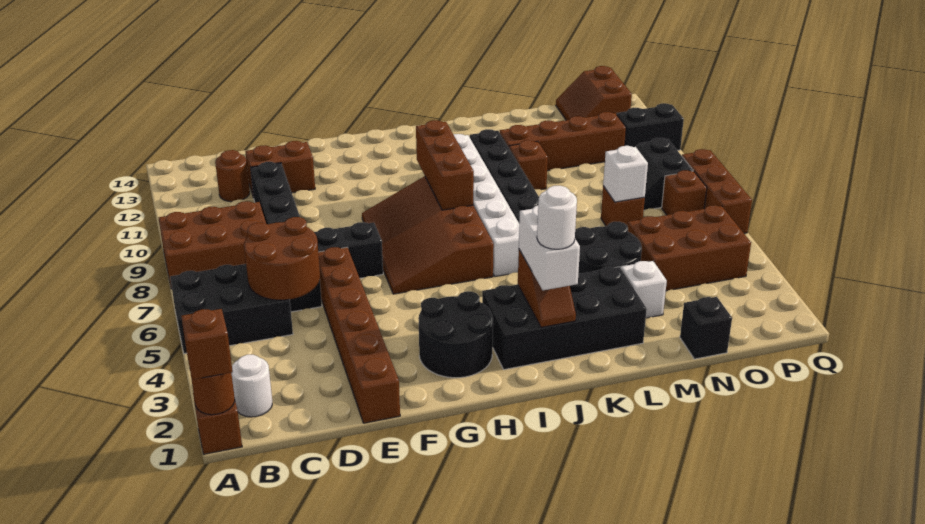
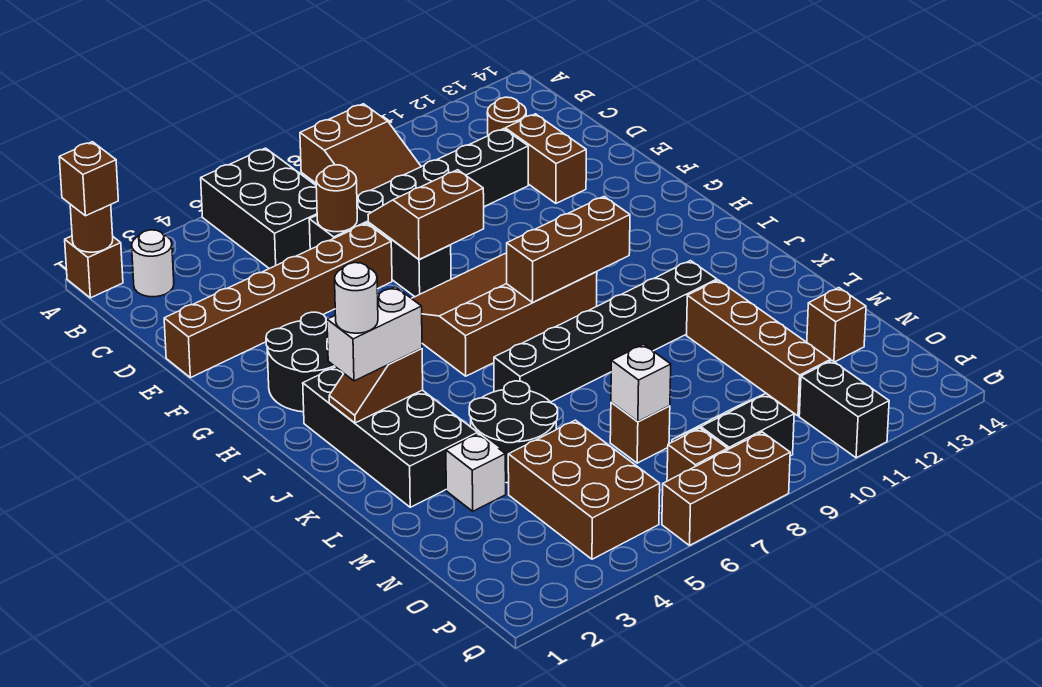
brown brick A8:C9 level 1 -> brown slope A8:C9 level 1 top A
brown round brick C5:D6 level 2 -> brown round brick D6 level 2
white brick J6:J11 level 1 -> none
brown brick L10 level 1 -> brown brick N13 level 1
black brick N1 level 1 -> none
brown slope O13:P14 level 1 top P -> brown slope E7:F8 level 2 top F

